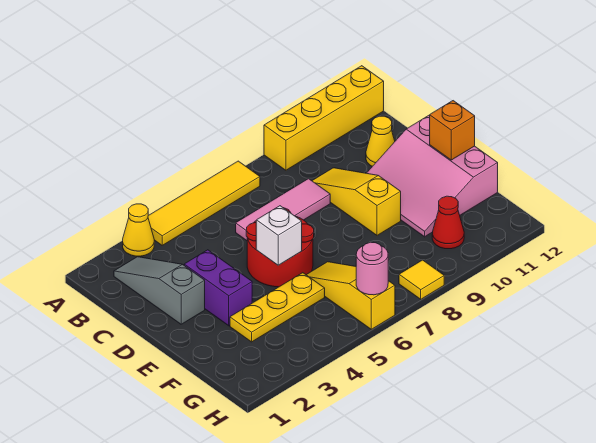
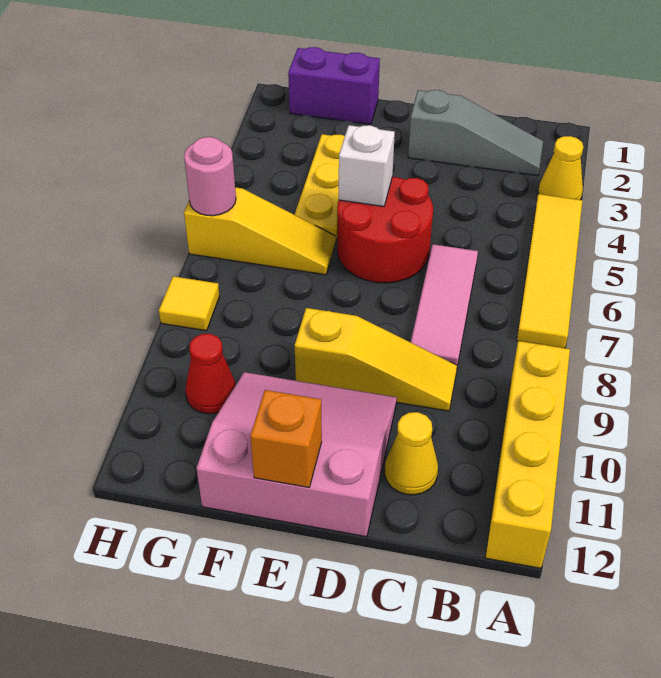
purple brick D3:E3 level 1 -> purple brick F1:G1 level 1

